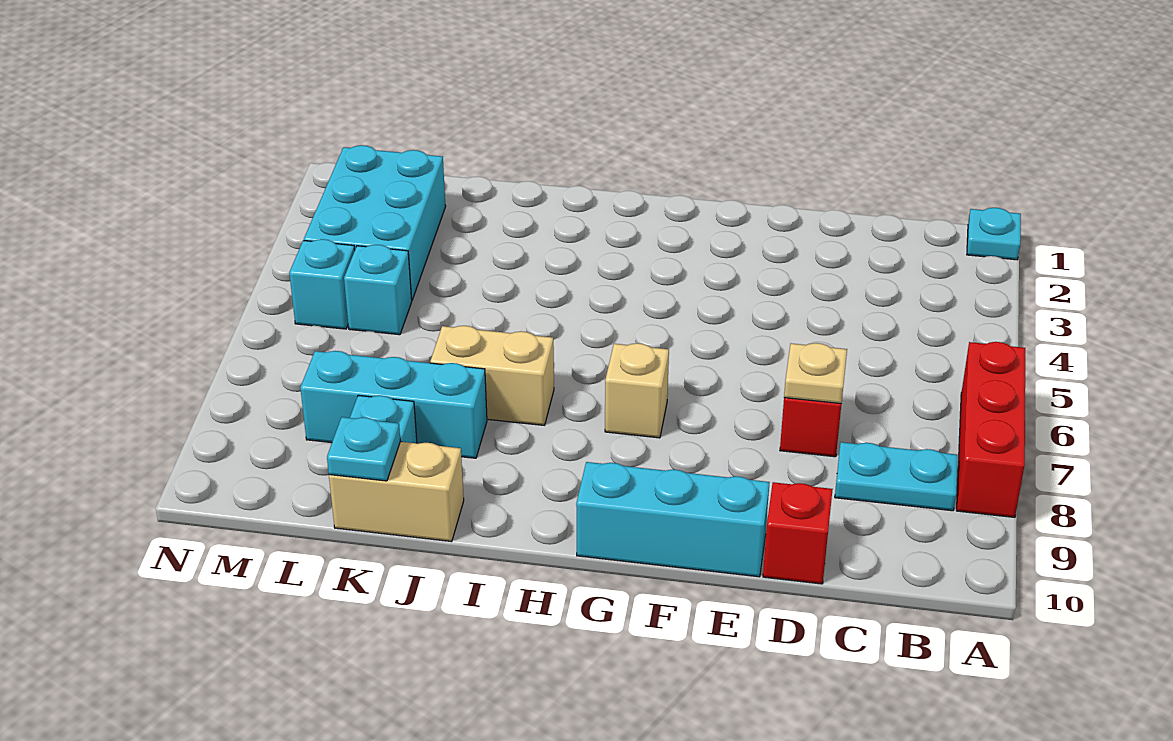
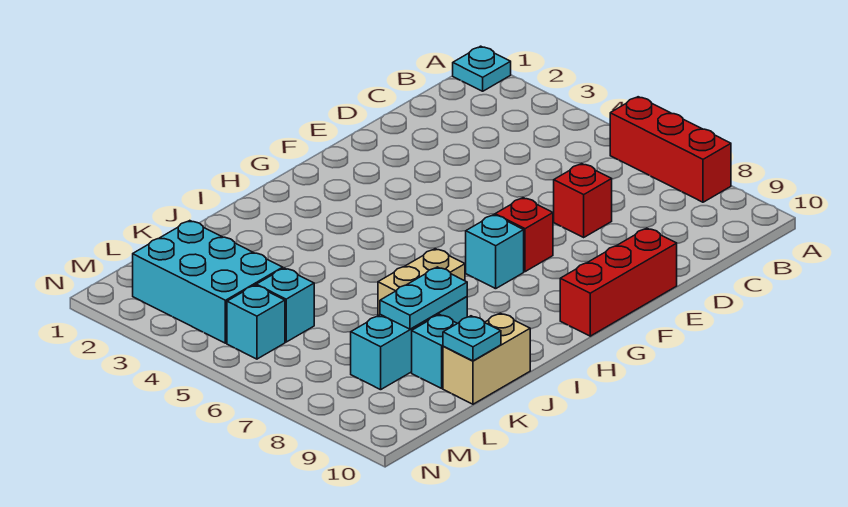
cyan plate B8:C8 level 1 -> cyan plate J8:K8 level 2
tan plate D7 level 2 -> none
red brick D10 level 1 -> red brick F7 level 1
cyan brick E10:G10 level 1 -> red brick E10:G10 level 1
tan brick G7 level 1 -> cyan brick G7 level 1

